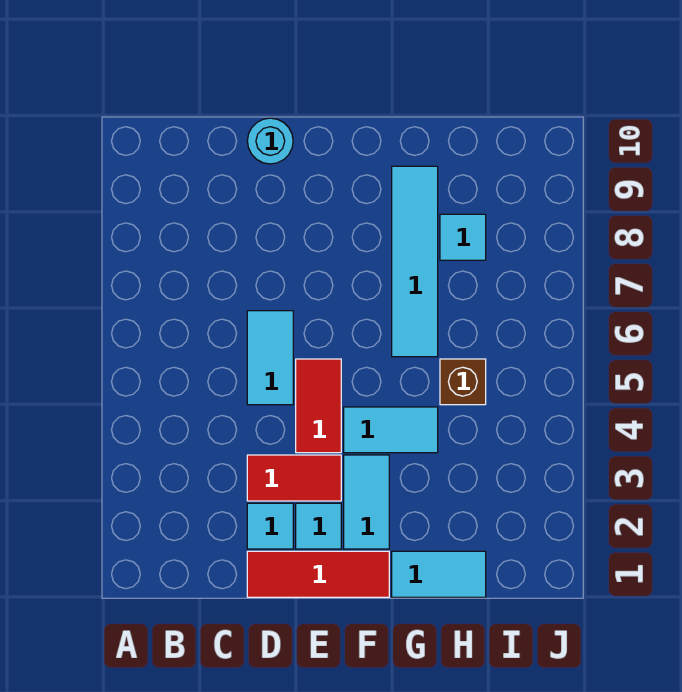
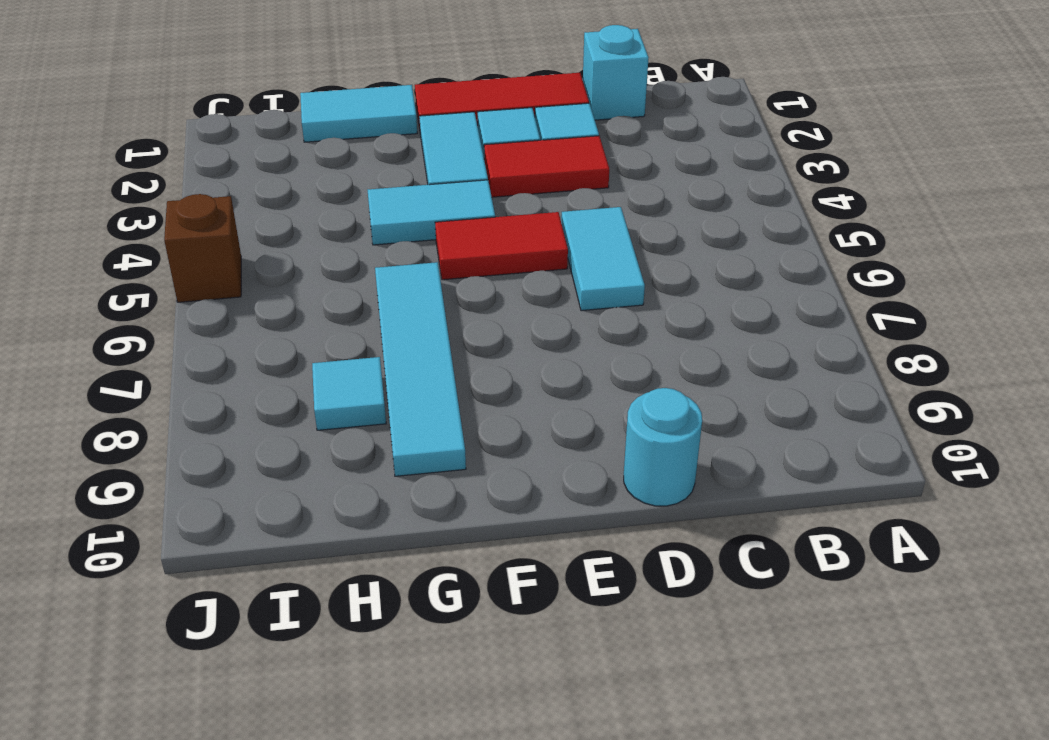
none -> cyan brick C1 level 1
red tile E4:E5 level 1 -> red tile E5:F5 level 1
brown brick H5 level 1 -> brown brick J5 level 1

